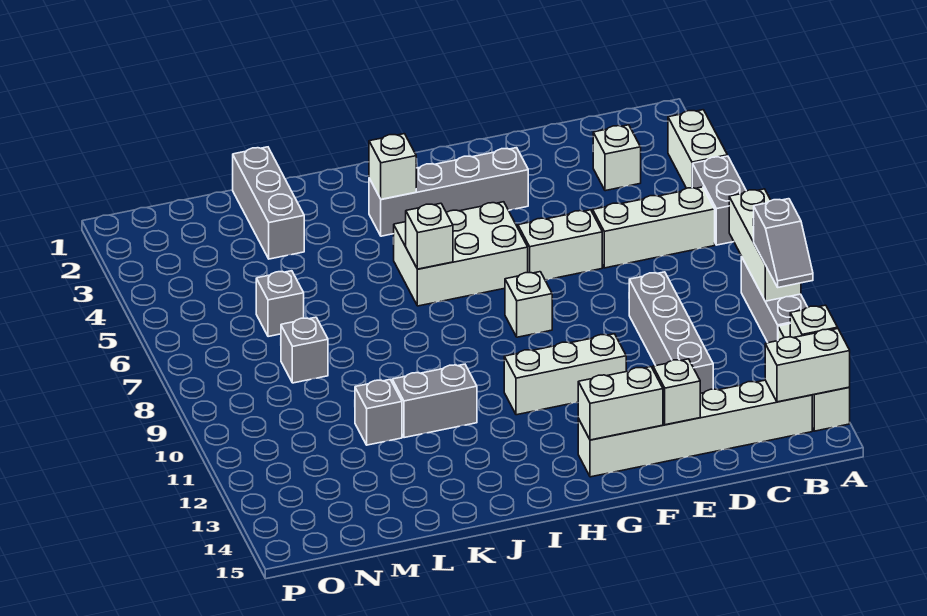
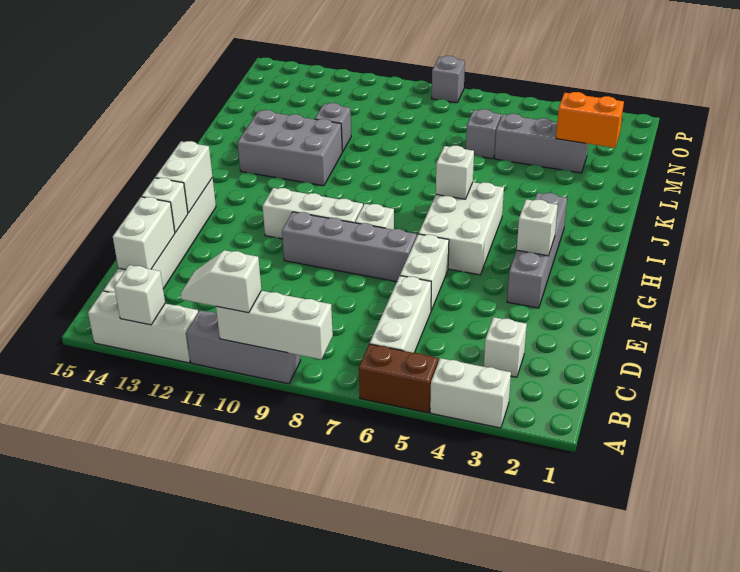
grey brick A5:A6 level 1 -> brown brick A5:A6 level 1
grey slope A10:A11 level 3 top 10 -> white slope A10:A11 level 3 top 10
white brick A14:B14 level 2 -> white brick C14:D14 level 2
grey brick D9:D12 level 1 -> grey brick F7:F10 level 1
white brick F11:H11 level 1 -> white brick G9:G11 level 1
white brick I3 level 2 -> white brick G3 level 2
grey brick J11:K11 level 1 -> grey brick J11:K13 level 1
grey brick L1:L3 level 1 -> grey brick M3:M5 level 1
none -> orange brick M2:M3 level 2
grey brick M8 level 1 -> grey brick P8 level 1

